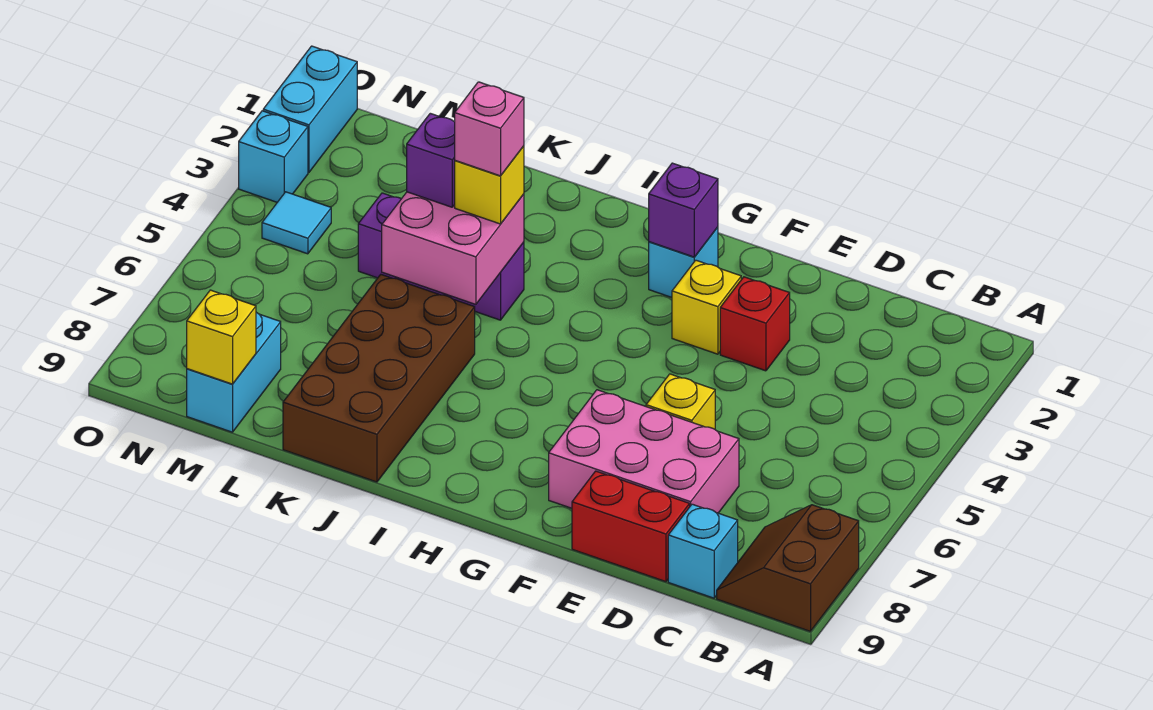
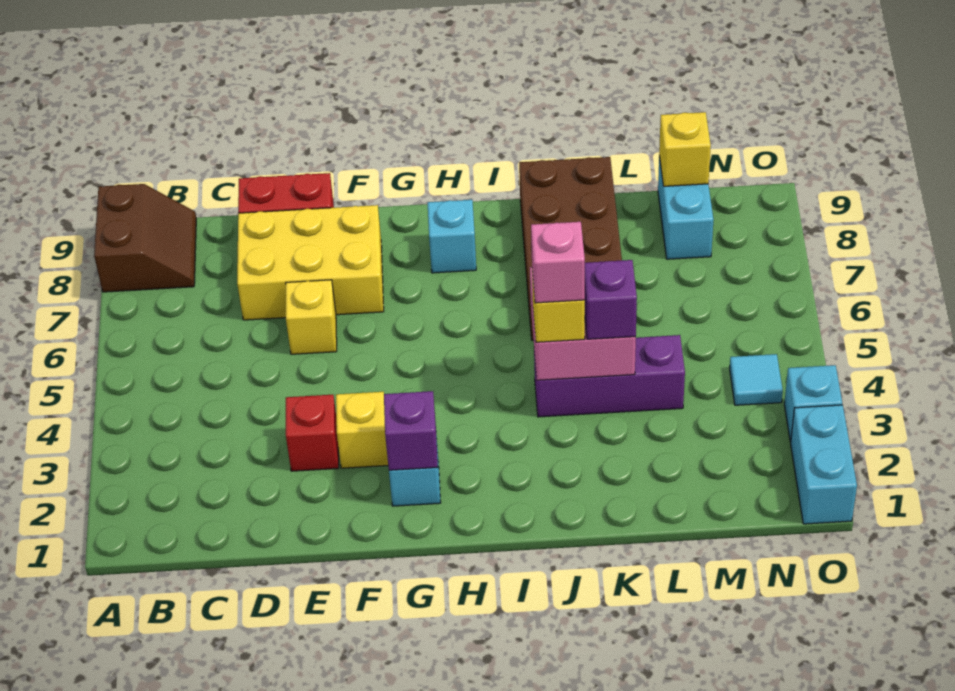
cyan brick C9 level 1 -> cyan brick H8 level 1
pink brick D7:F8 level 1 -> yellow brick D7:F8 level 1

